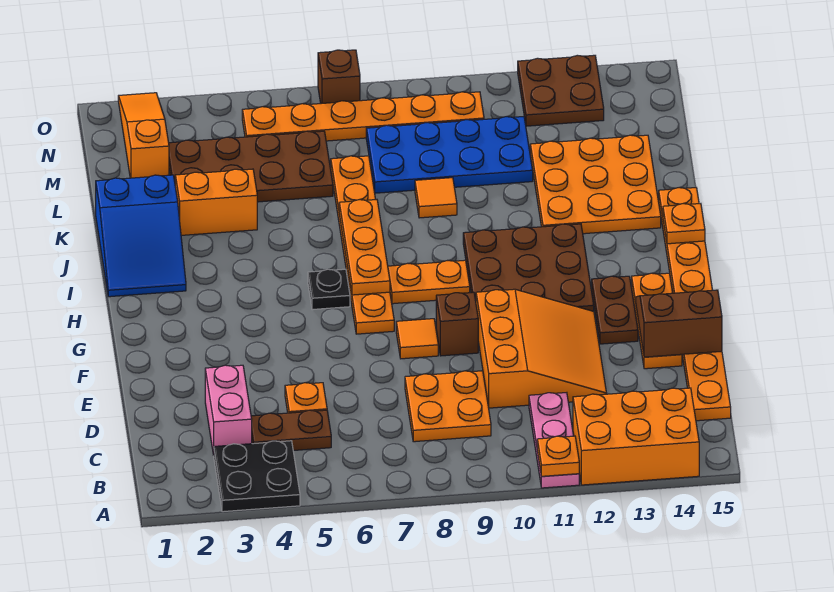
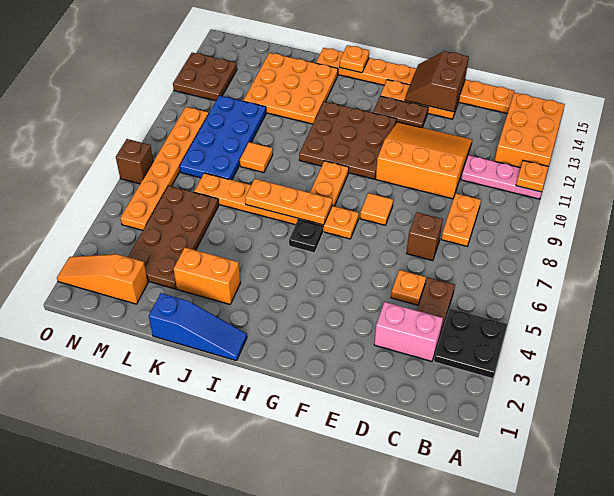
orange plate C8:D9 level 1 -> orange plate C8:C9 level 1
brown brick F9 level 1 -> brown brick D7 level 1
blue slope I1:K2 level 1 top K -> blue slope I1:K1 level 1 top K
orange brick K3:K4 level 1 -> orange brick J3:K3 level 1

